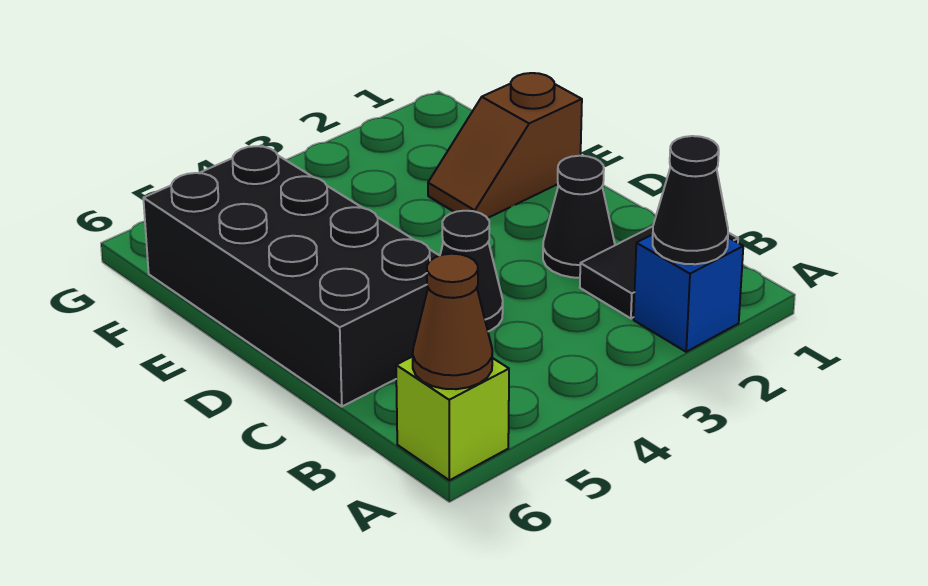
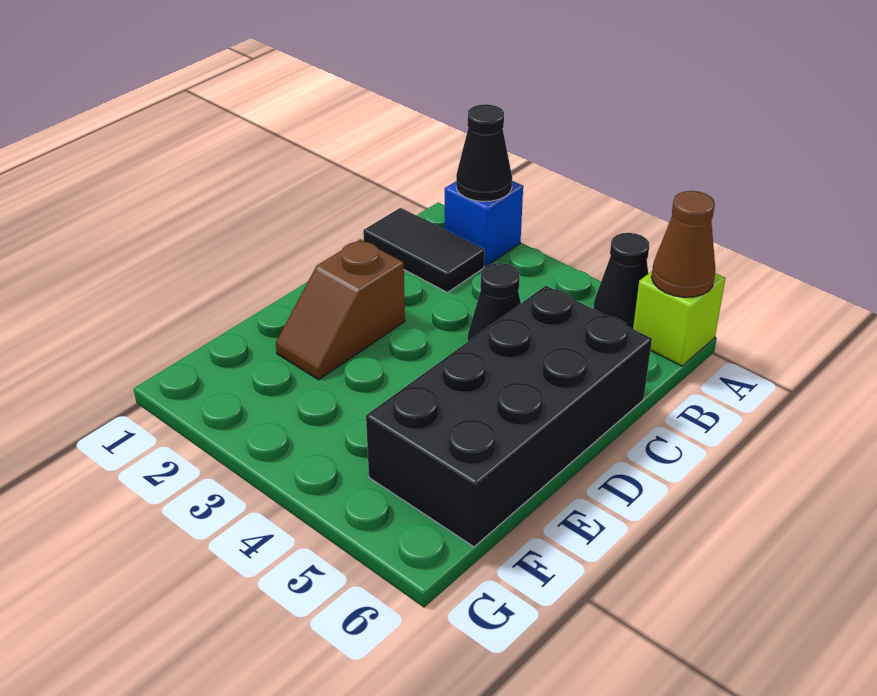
black cone C2 level 1 -> black cone A5 level 1
brown slope E1:E2 level 1 top 1 -> brown slope D2:E2 level 1 top D

